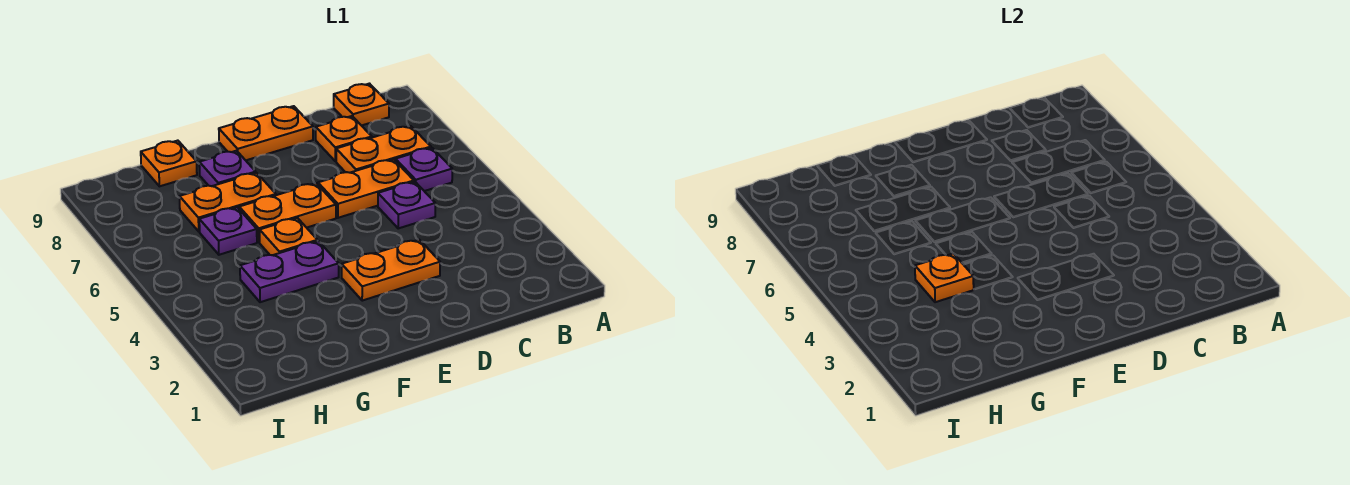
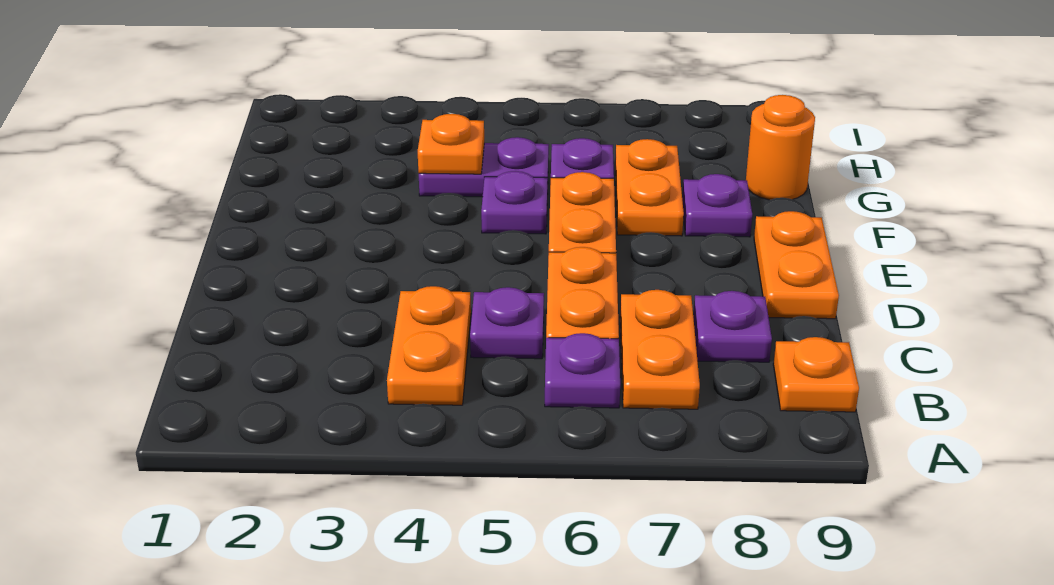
orange plate C8 level 1 -> purple plate C8 level 1
orange plate D3:E3 level 1 -> orange plate B4:C4 level 1
purple plate F4:G4 level 1 -> purple plate G4:G5 level 1
orange plate F5 level 1 -> purple plate F5 level 1
orange plate G9 level 1 -> orange round brick G9 level 1

